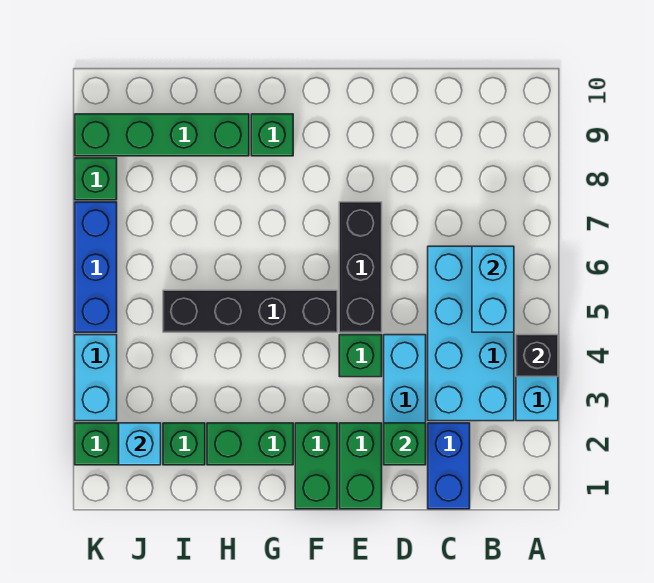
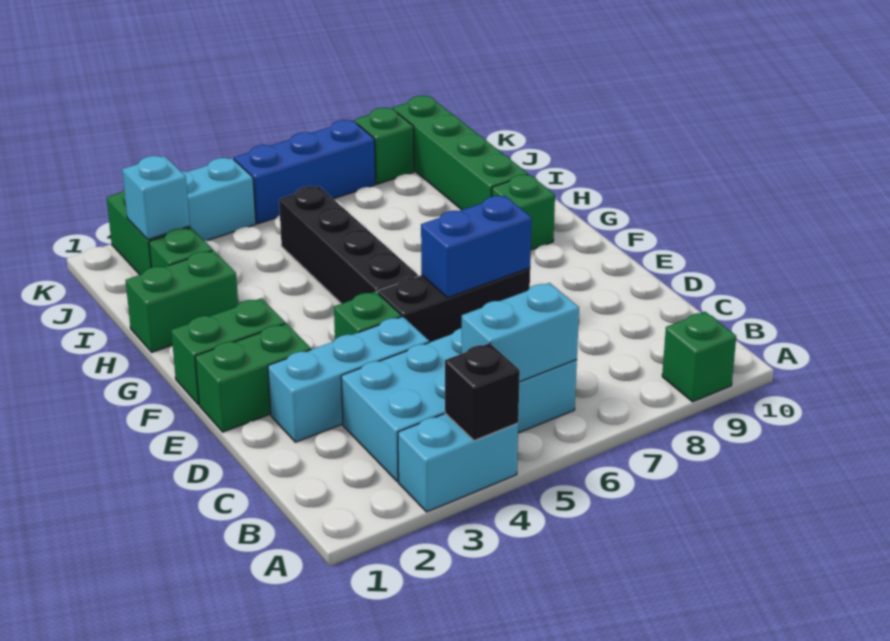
blue brick C1:C2 level 1 -> blue brick E6:E7 level 2
green brick D2 level 2 -> green brick A9 level 1
green brick G2:H2 level 1 -> green brick H1:H2 level 1

